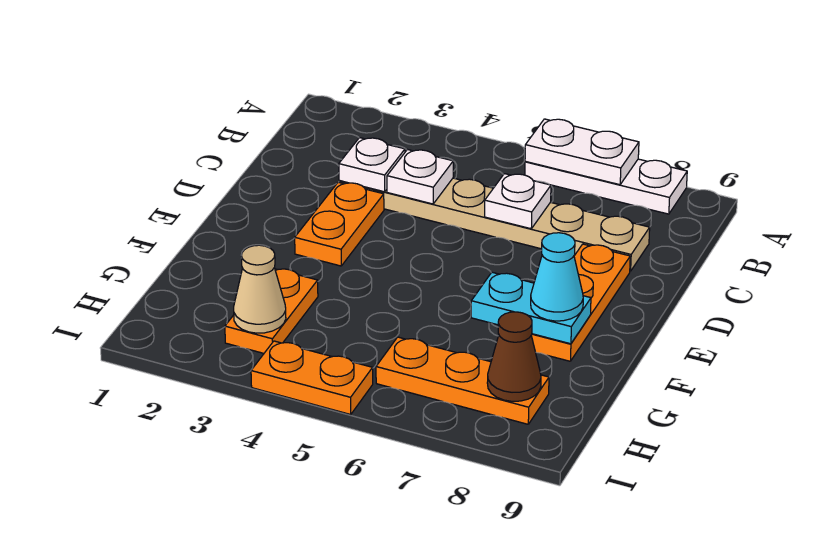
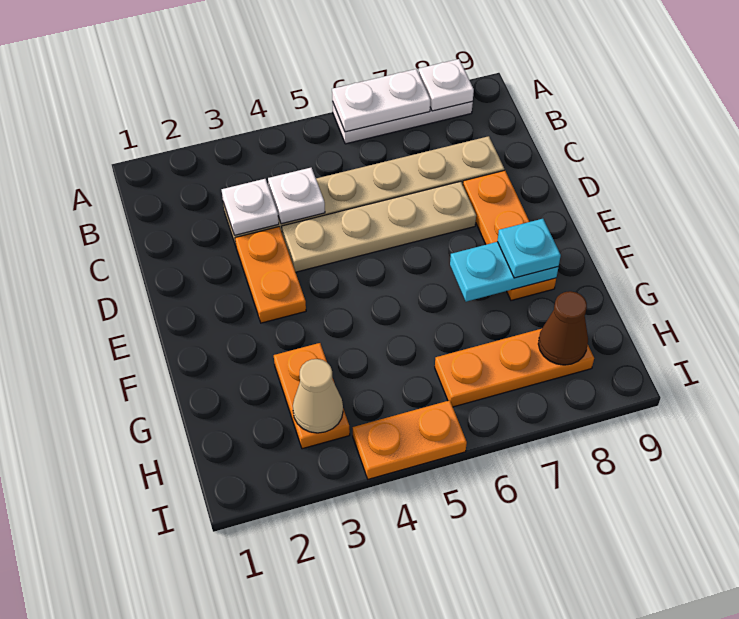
white plate C6 level 2 -> white plate A8 level 2
none -> tan plate D4:D7 level 1
cyan cone F8 level 3 -> cyan plate F8 level 3

